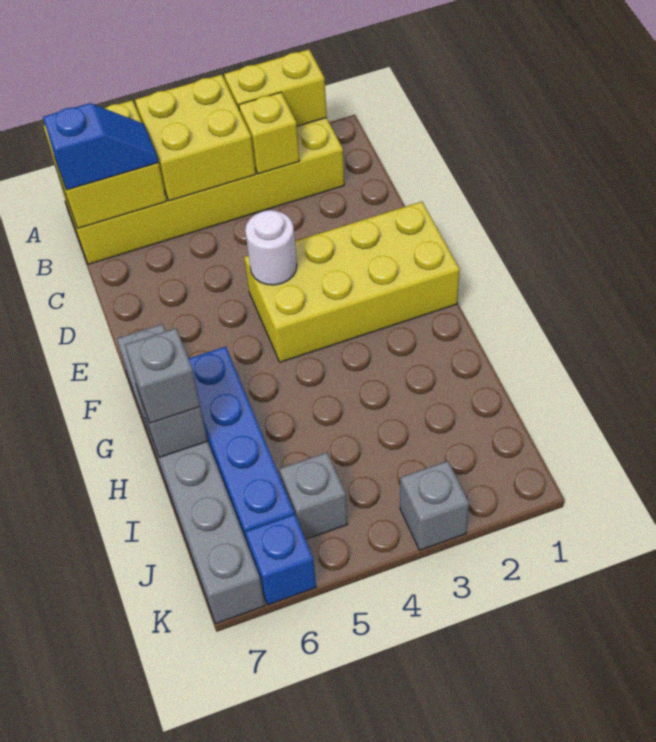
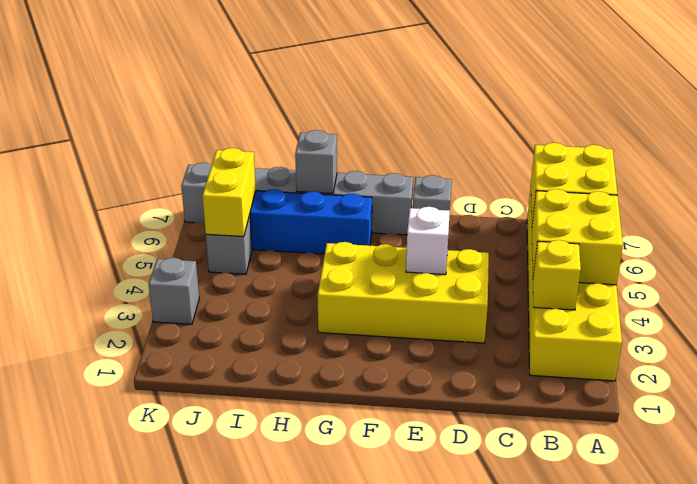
yellow brick A2:A3 level 2 -> yellow brick J5:J6 level 2
blue slope B6:B7 level 3 top 7 -> none
yellow brick E1:F4 level 1 -> yellow brick D3:G4 level 1
white round brick E4 level 2 -> white brick E4 level 2
grey brick H7 level 3 -> grey brick E7 level 1
blue brick K6 level 1 -> none

